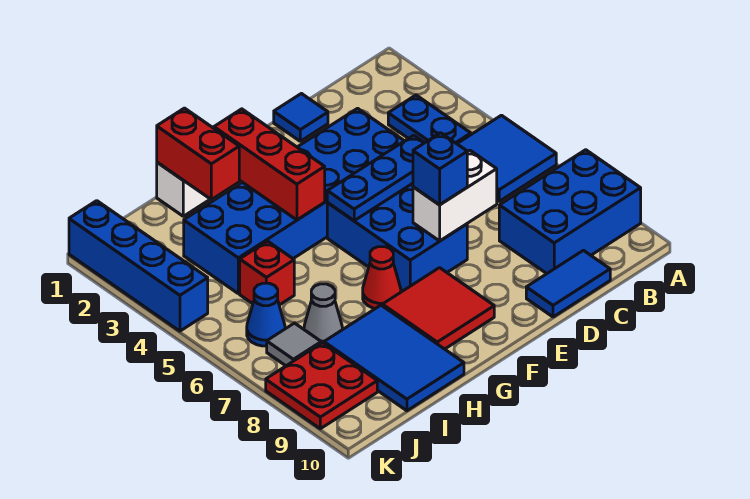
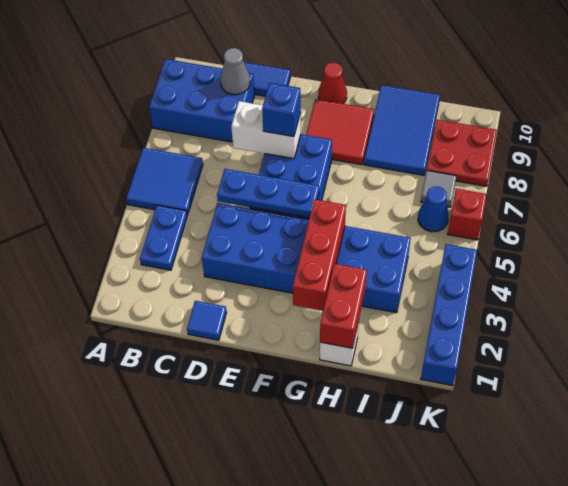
red cone G7 level 1 -> red cone F10 level 1
red brick I5 level 1 -> red brick K6 level 1
grey cone I7 level 1 -> grey cone C9 level 2

